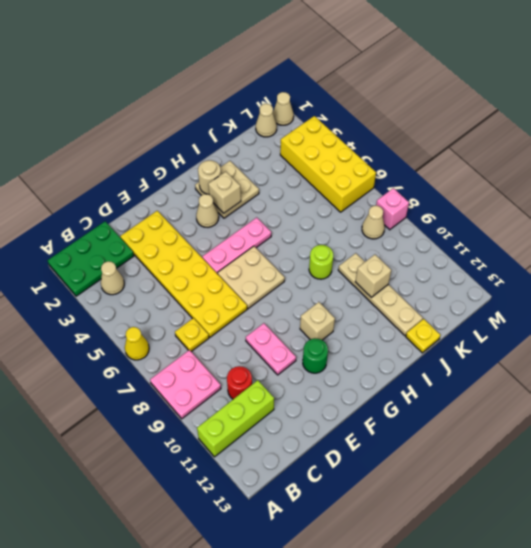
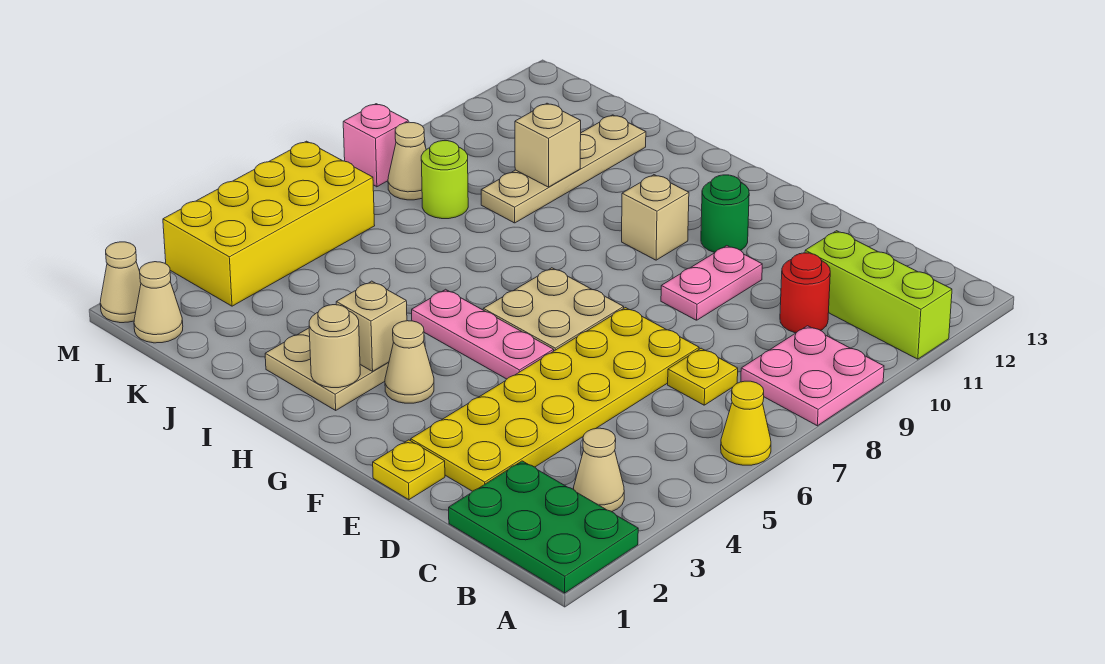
lime round brick I8 level 1 -> lime round brick K8 level 1
yellow plate J13 level 1 -> yellow plate E1 level 1

